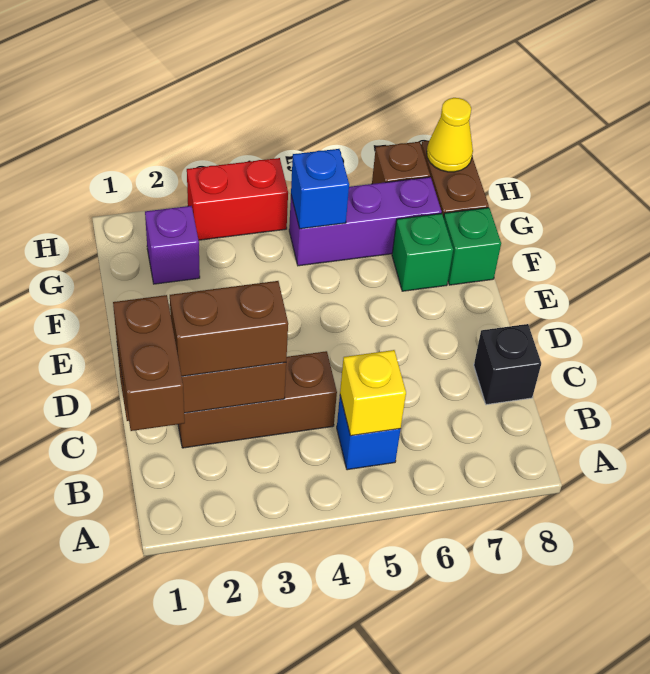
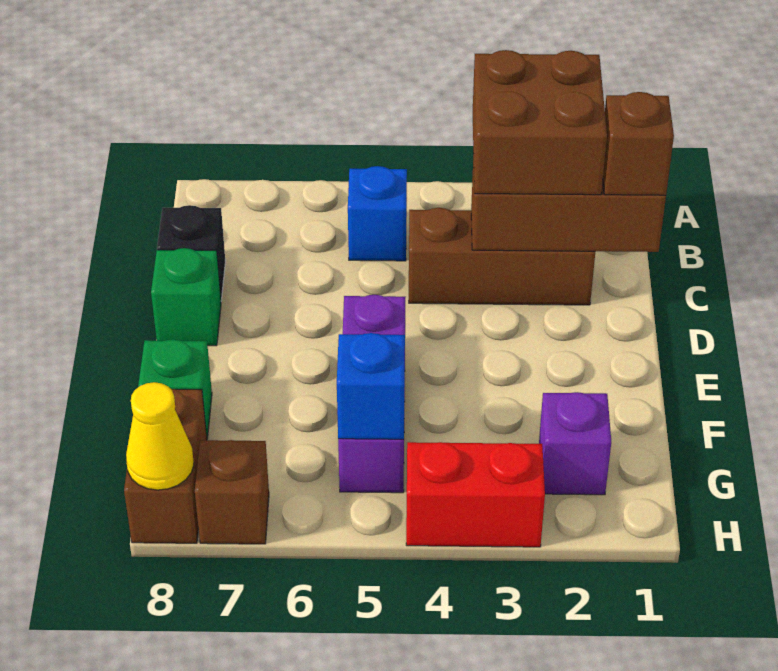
brown brick B1:C1 level 3 -> brown brick C1 level 3
yellow brick B5 level 2 -> none
brown brick C2:C3 level 3 -> brown brick B2:C3 level 3
green brick F7 level 1 -> green brick D8 level 1
purple brick G5:G7 level 1 -> purple brick E5:G5 level 1

